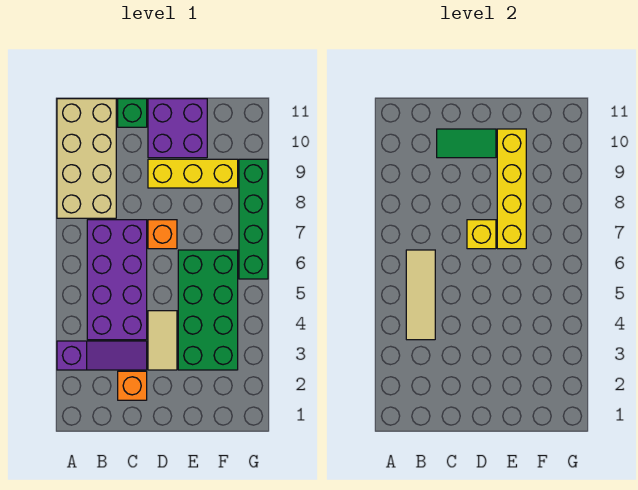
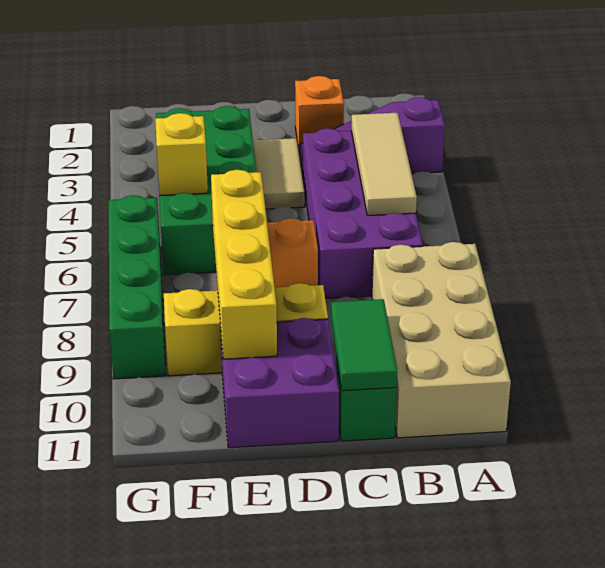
green tile C10:D10 level 2 -> green tile C10:C11 level 2
yellow brick D7 level 2 -> yellow brick F5 level 2

